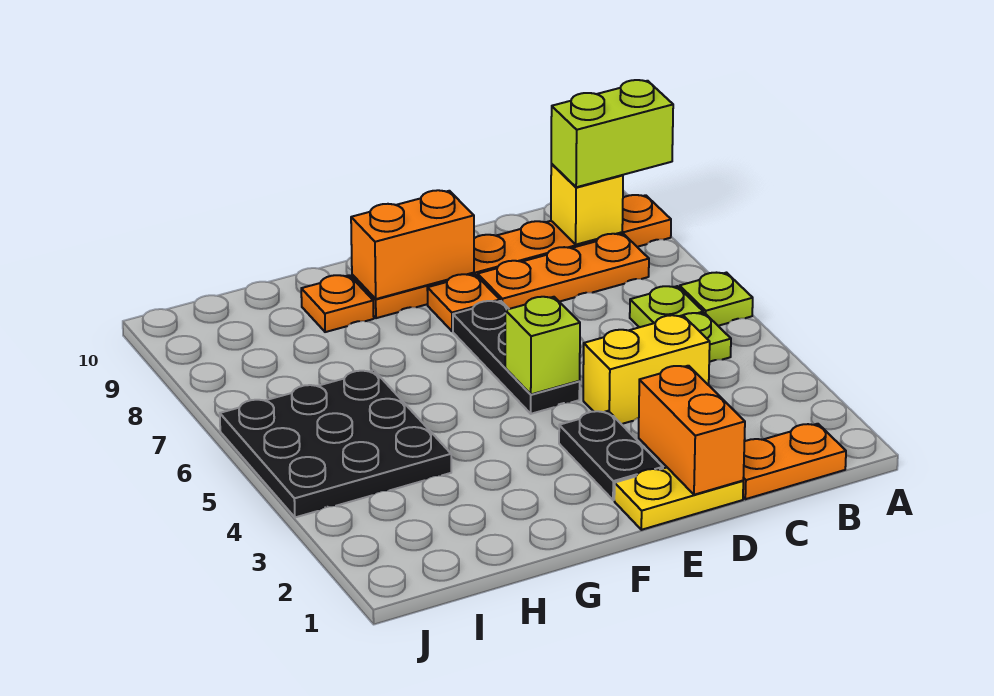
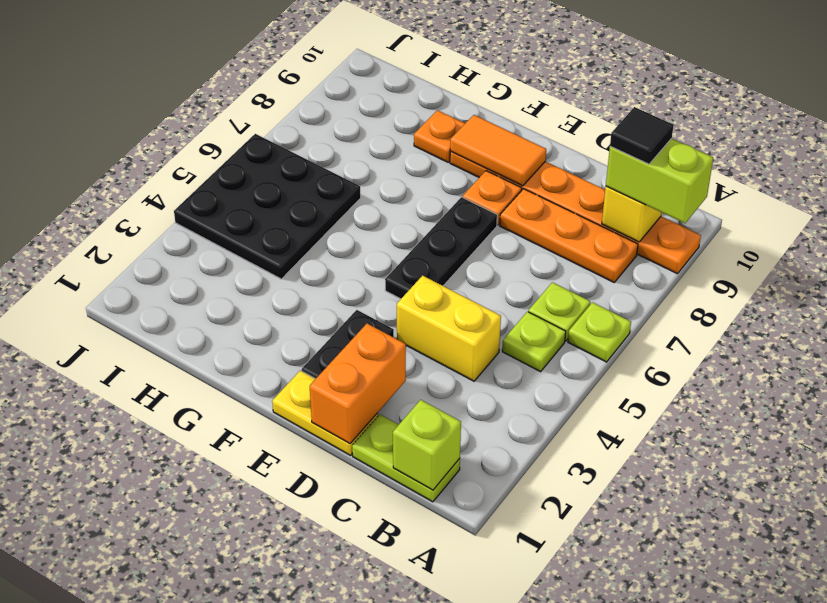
orange plate B1:C1 level 1 -> lime plate B1:C1 level 1
none -> black tile B9 level 4
lime brick E5 level 2 -> lime brick B1 level 2
orange brick E9:F9 level 2 -> orange tile E9:F9 level 2

